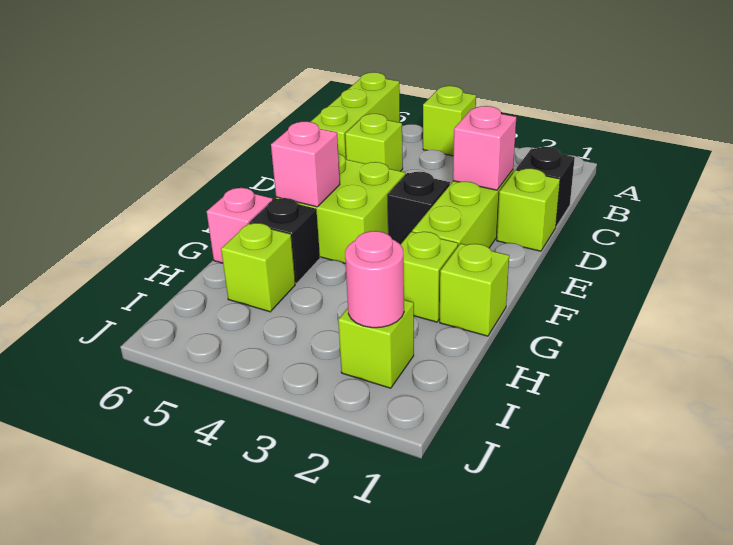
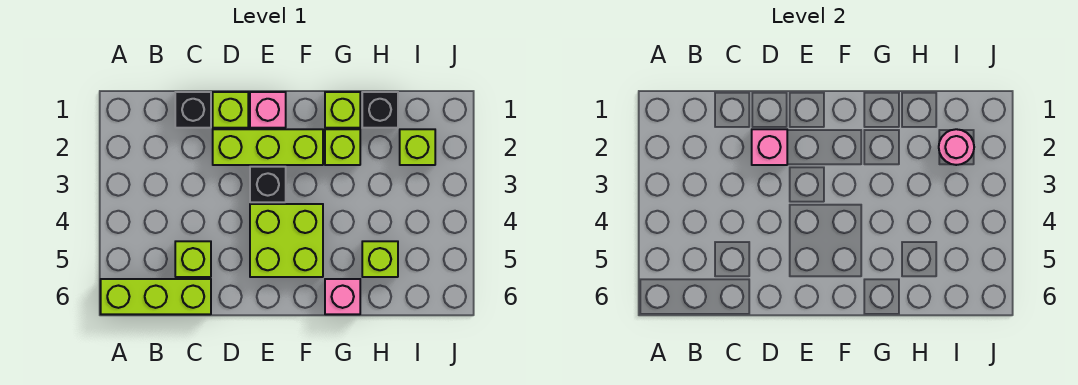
lime brick A4 level 1 -> none
pink brick F5 level 2 -> pink brick E1 level 1
black brick G5 level 1 -> black brick H1 level 1

